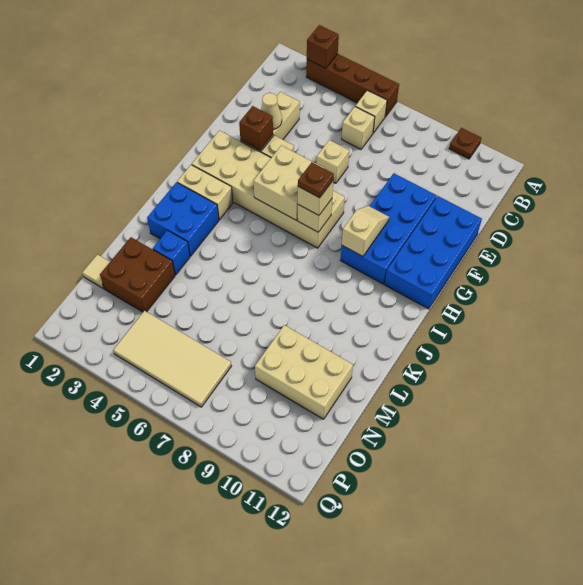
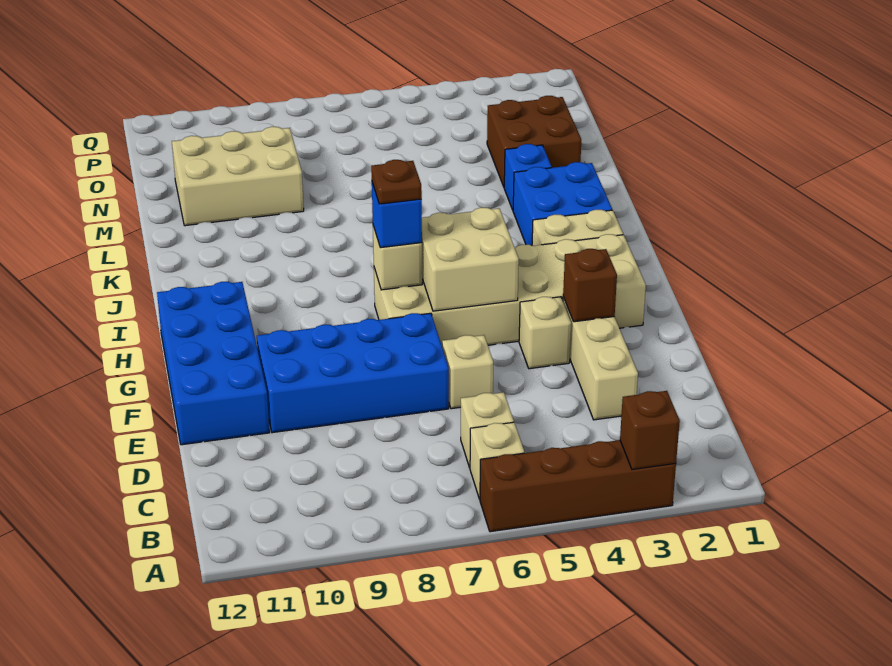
brown plate A10 level 1 -> none
tan cone E3 level 2 -> none
blue brick E9:H10 level 1 -> blue brick E7:F10 level 1
tan slope G9:H9 level 2 top H -> none
tan brick H7 level 3 -> blue brick H7 level 3
tan tile N1 level 1 -> none
tan tile O4:P7 level 1 -> none

